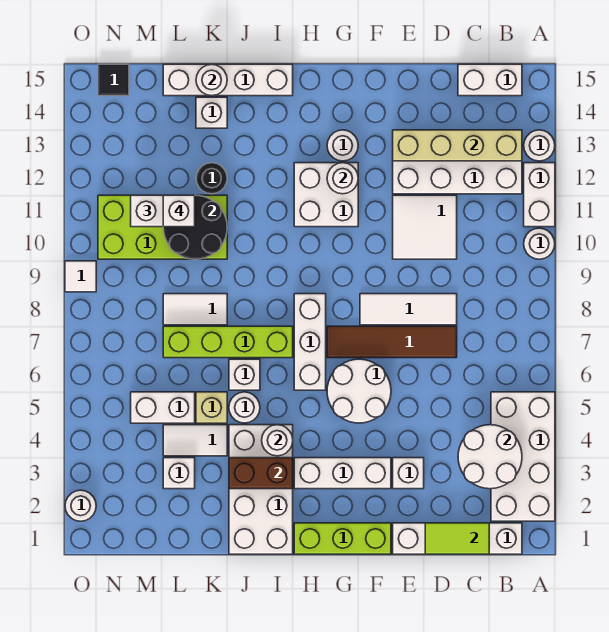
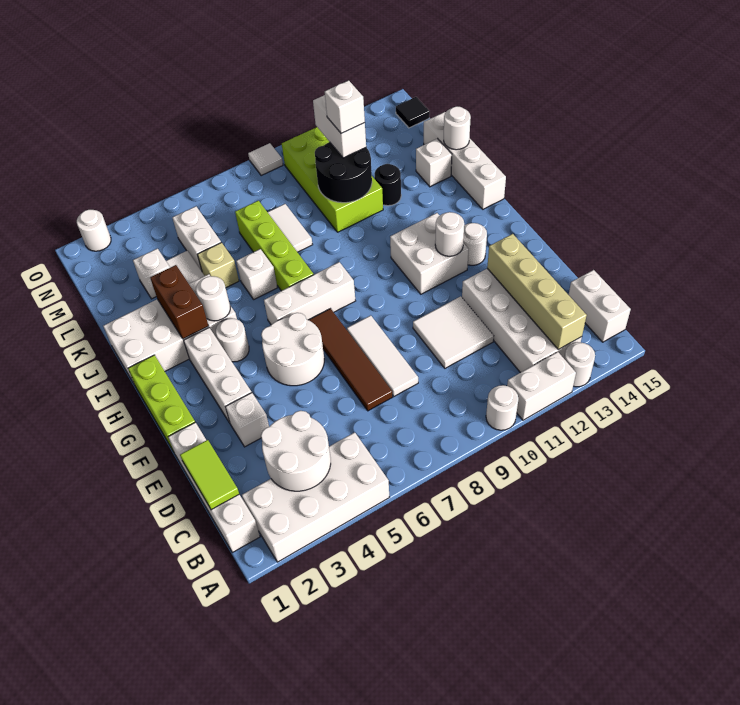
white round brick J5 level 1 -> white round brick H4 level 1

